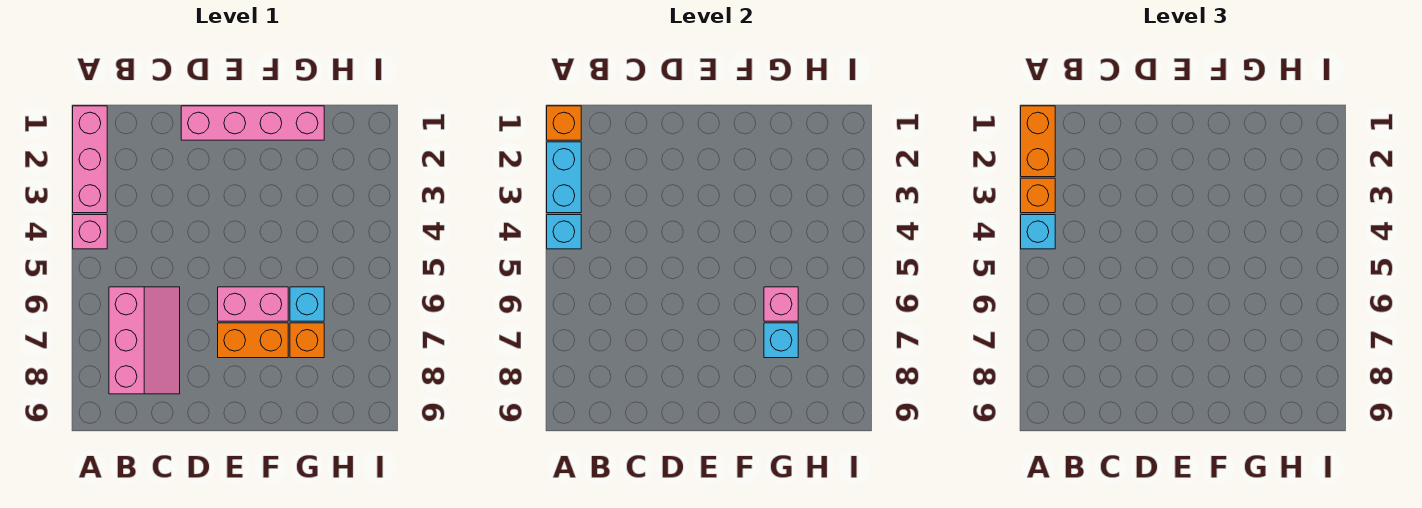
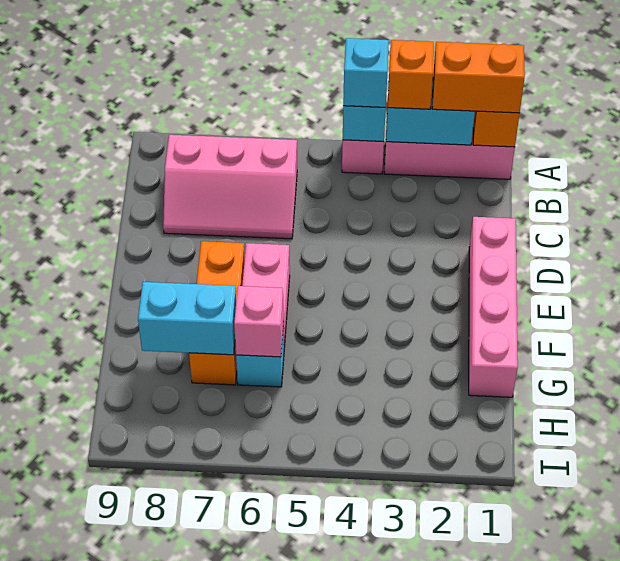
cyan brick G7 level 2 -> cyan brick G7:G8 level 2

